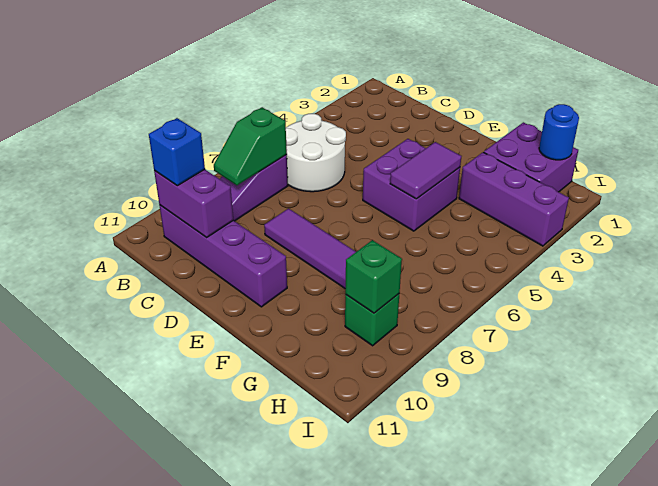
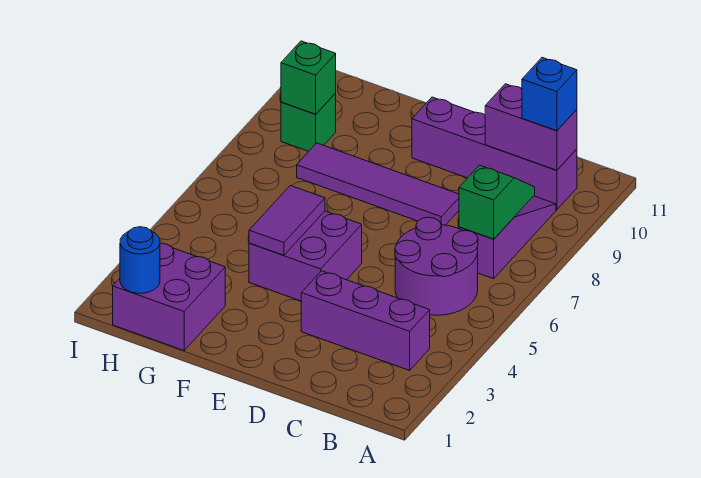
white round brick B5:C6 level 1 -> purple round brick B5:C6 level 1
purple brick G3:I3 level 1 -> purple brick B3:D3 level 1

